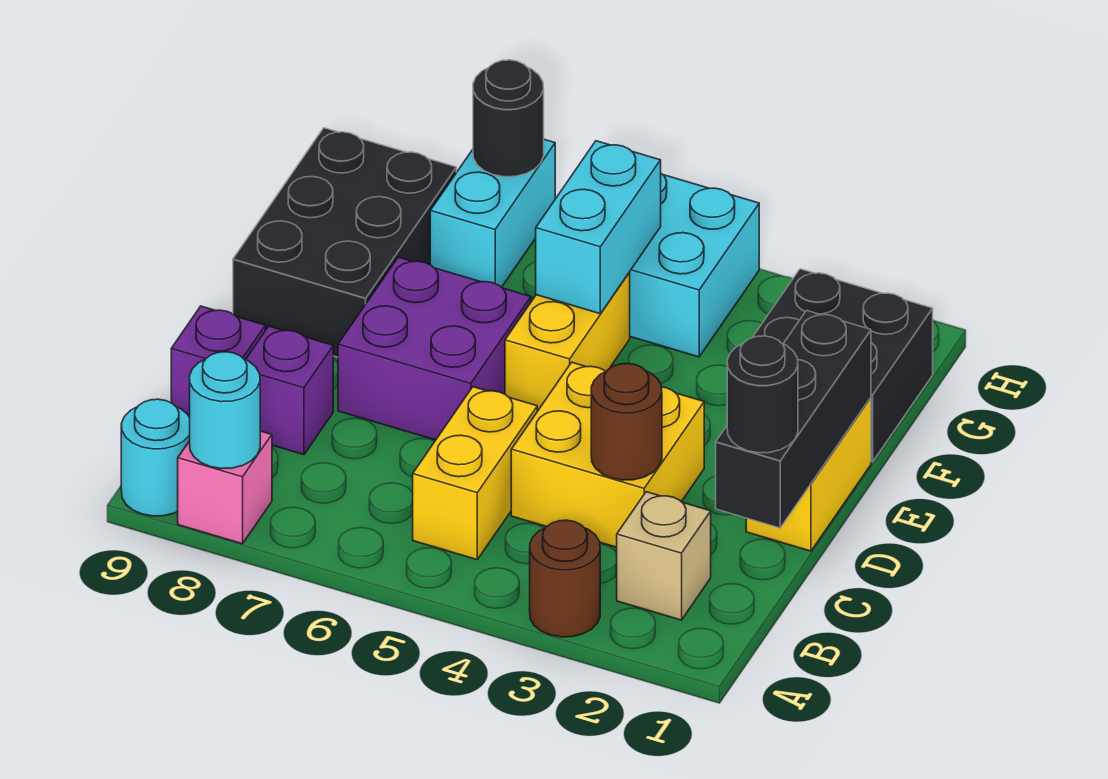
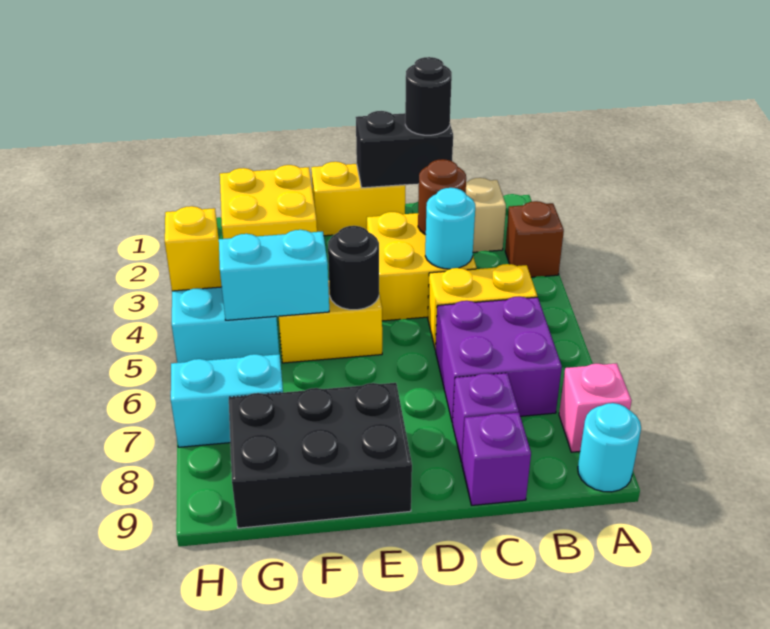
brown round brick A3 level 1 -> brown brick A3 level 1
cyan round brick A8 level 2 -> cyan round brick C4 level 2
black brick C1:E1 level 2 -> black brick C1:D1 level 2
purple brick D6:E7 level 1 -> purple brick B6:C7 level 1
black brick F1:G2 level 1 -> yellow brick F1:G2 level 1
none -> yellow brick H4 level 2
black round brick H7 level 2 -> black round brick E5 level 2

